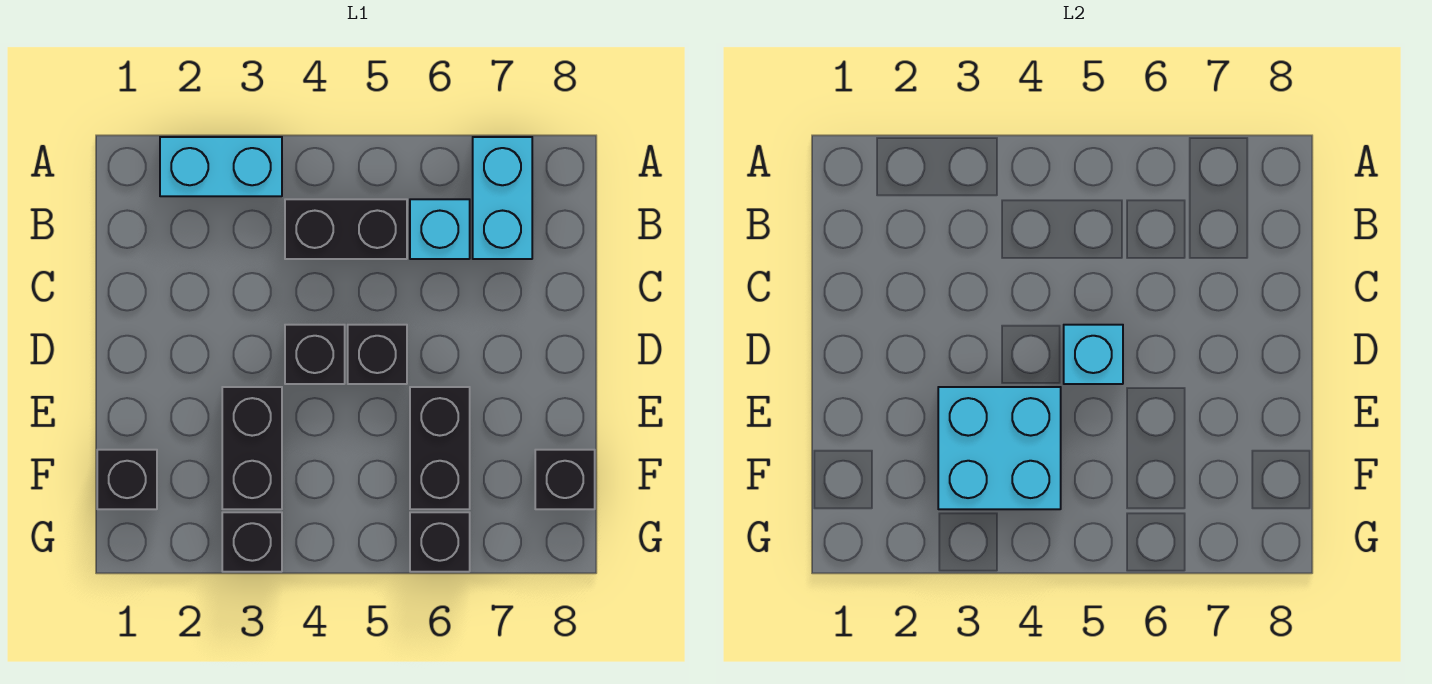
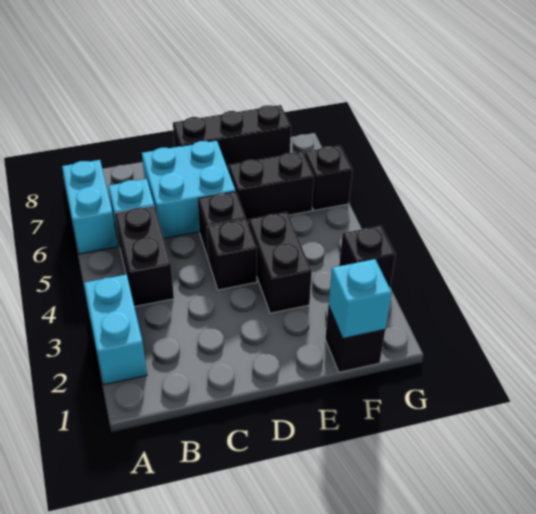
cyan brick A7:B7 level 1 -> cyan brick A6:A7 level 1
cyan brick D5 level 2 -> cyan brick F1 level 2
black brick E3:F3 level 1 -> black brick E3:E4 level 1
cyan brick E3:F4 level 2 -> cyan brick C6:D7 level 1
black brick F8 level 1 -> black brick D8:F8 level 1

